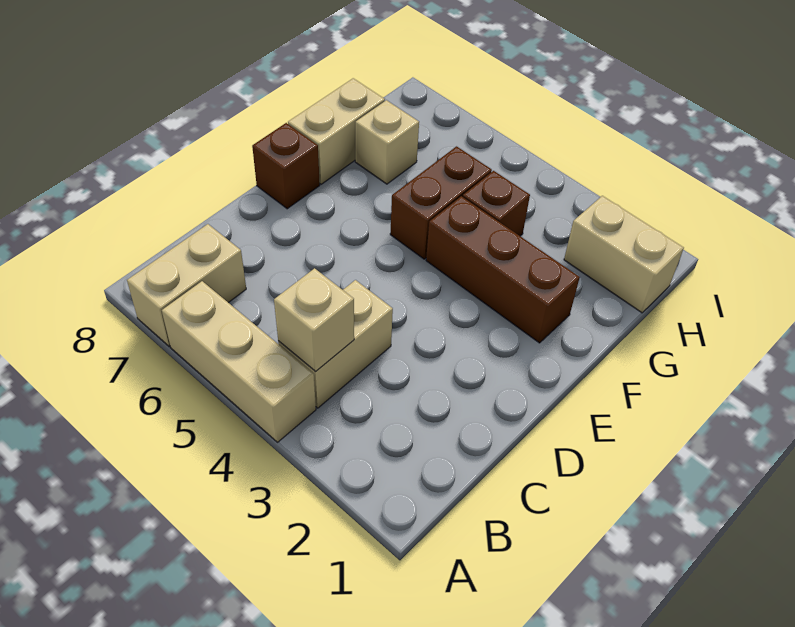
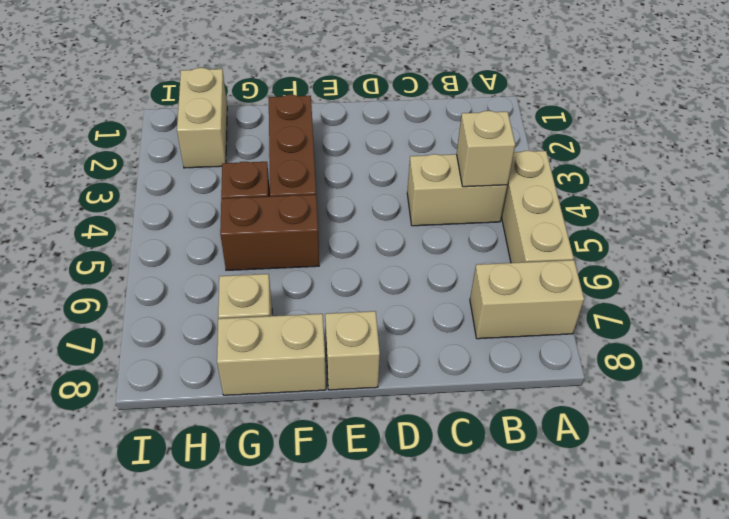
brown brick E8 level 1 -> tan brick E8 level 1

